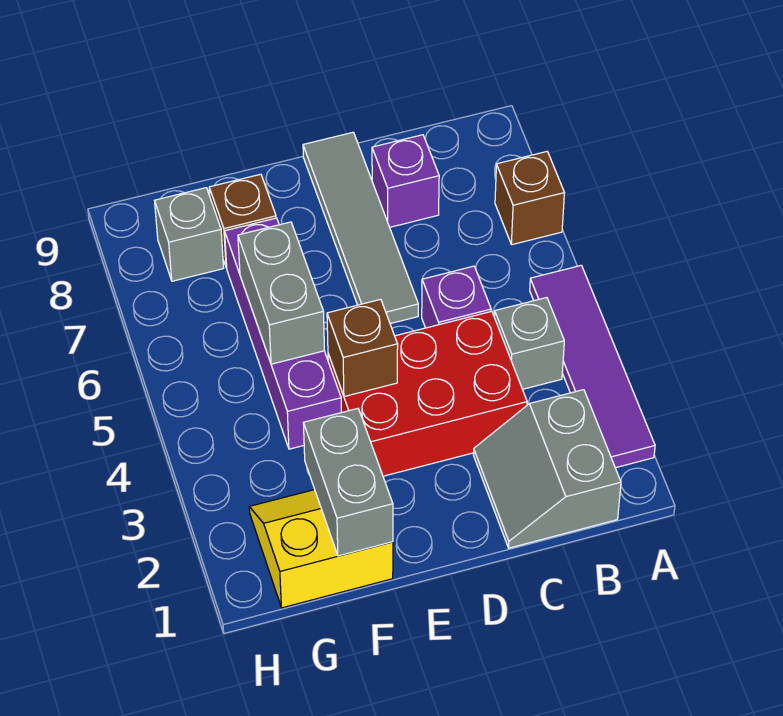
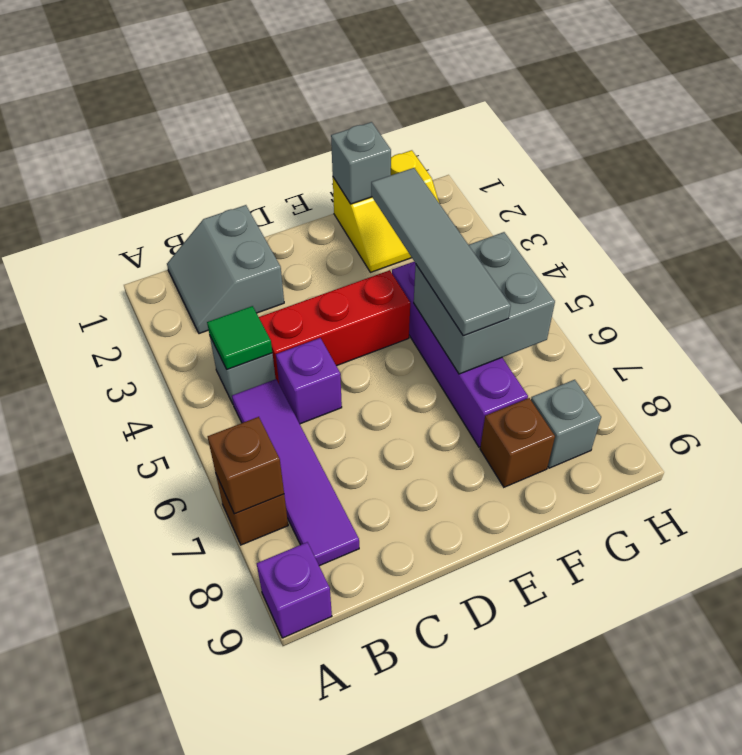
purple tile A2:A5 level 1 -> purple tile B5:B8 level 1
grey slope B1:C2 level 1 top B -> grey slope B1:C2 level 1 top C
none -> green tile B4 level 2
red brick C3:E4 level 1 -> red brick C4:E4 level 1
purple brick C8 level 1 -> purple brick A9 level 1
grey tile D6:D9 level 1 -> grey tile F3:F6 level 3
brown brick E4 level 2 -> brown brick A7 level 2
grey brick F1:F2 level 2 -> grey brick F1 level 2
grey brick F5:F6 level 2 -> grey brick F5:G6 level 2

